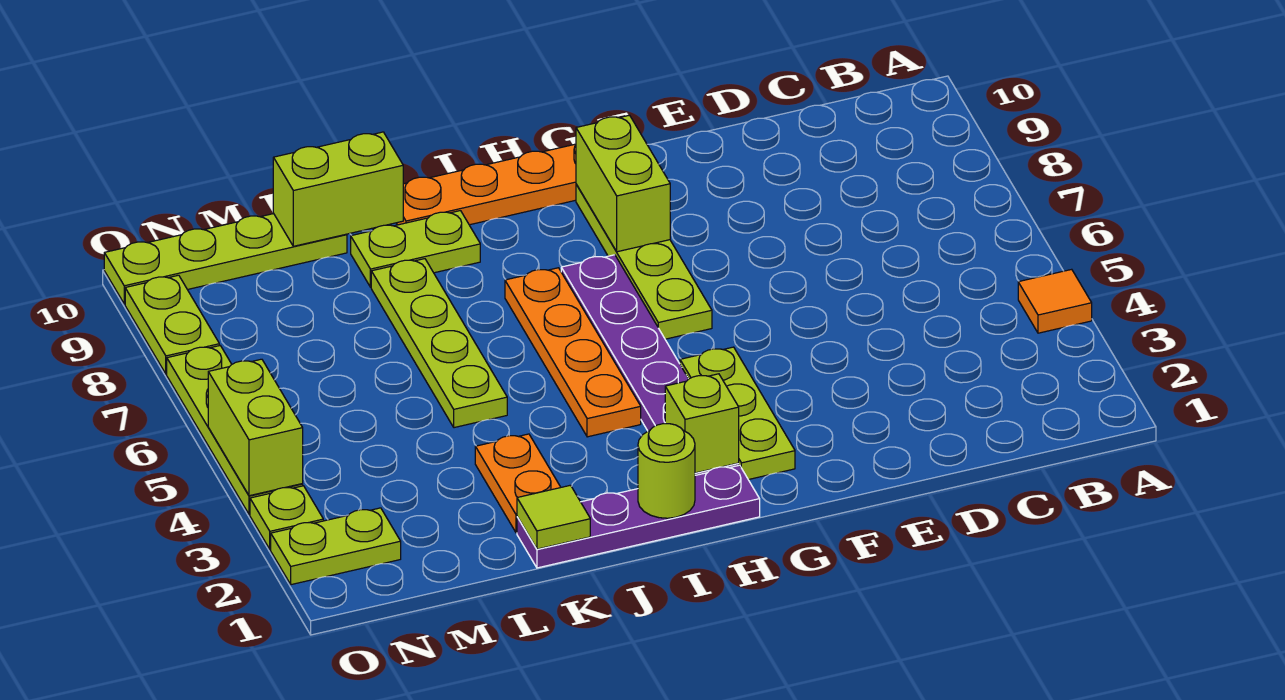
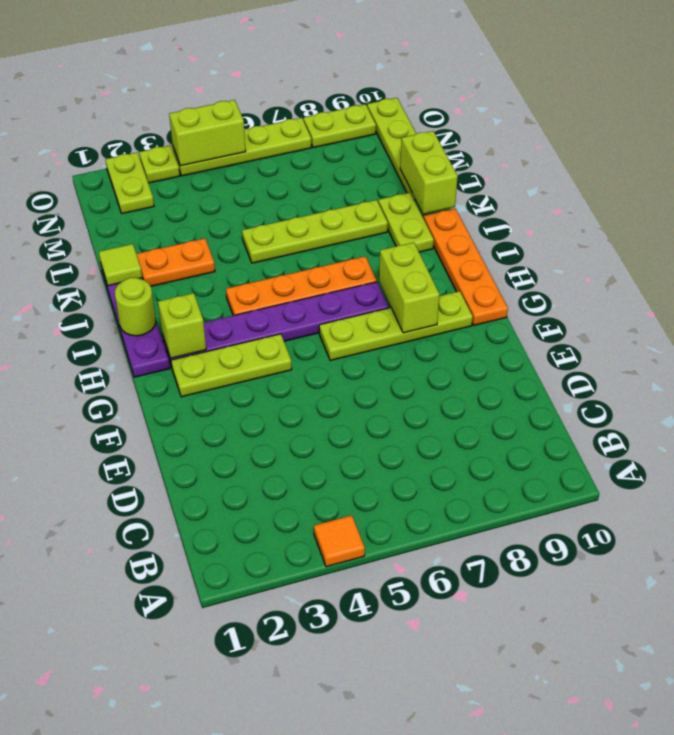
lime brick G8:G9 level 2 -> lime brick G8:H8 level 2

